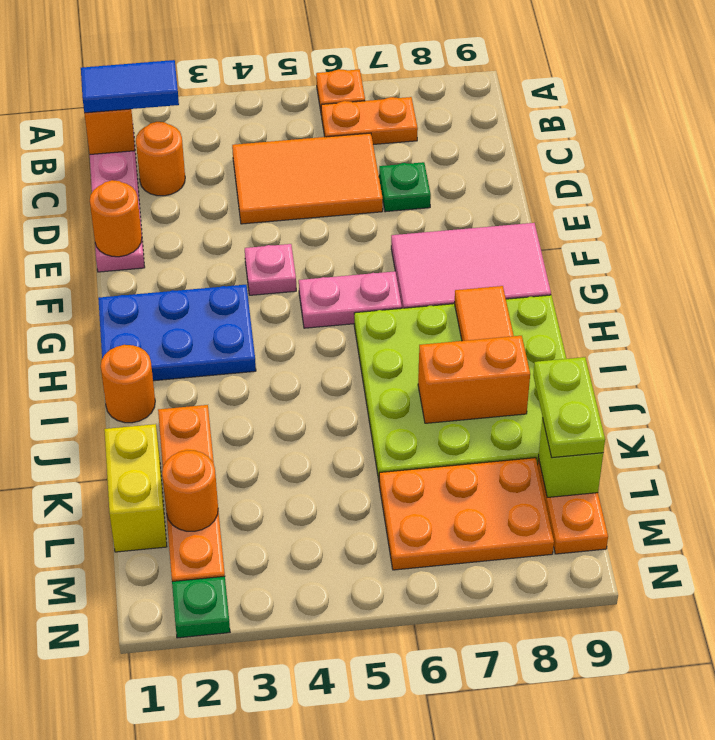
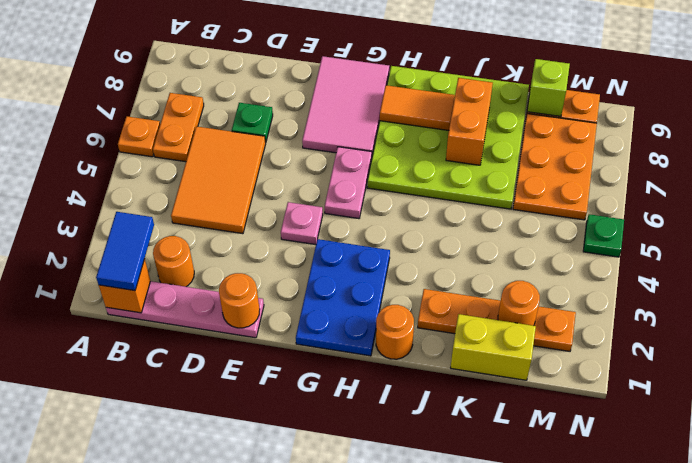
lime plate K9:L9 level 3 -> none
green plate N2 level 1 -> green plate N5 level 1

